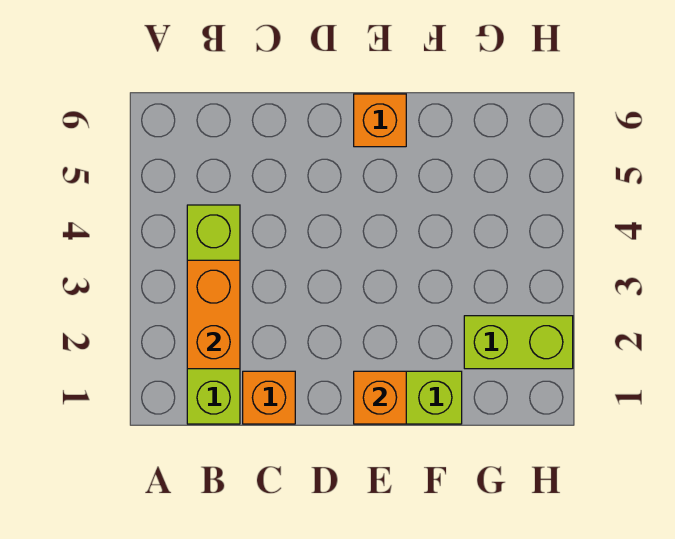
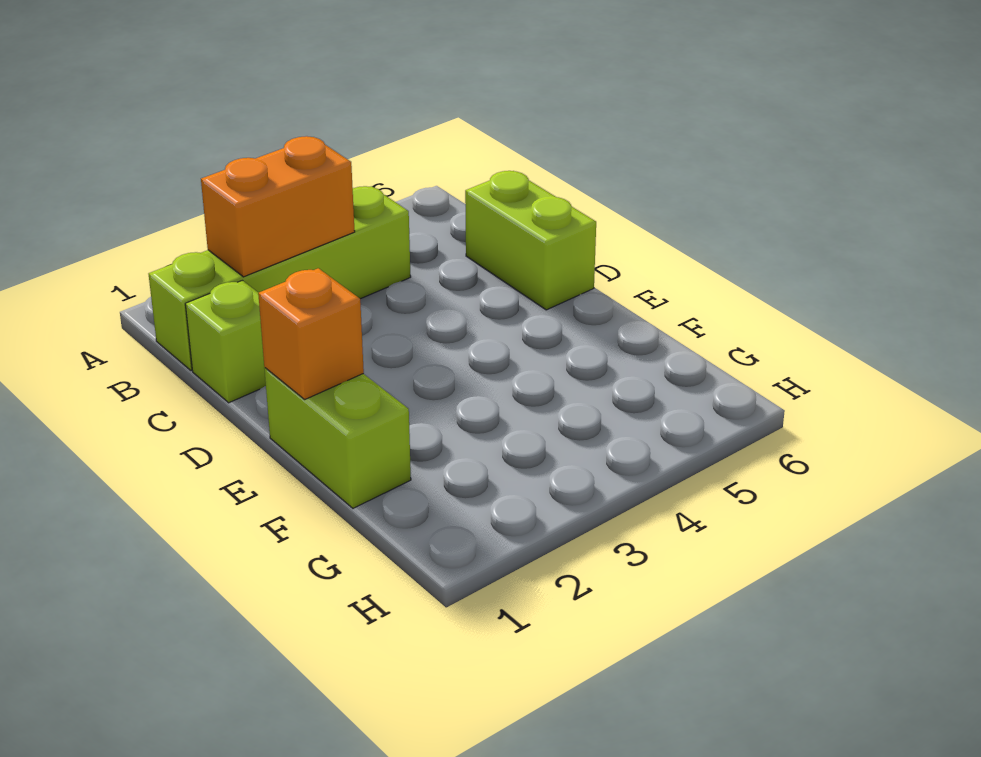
orange brick C1 level 1 -> lime brick C1 level 1
orange brick E6 level 1 -> none
lime brick G2:H2 level 1 -> lime brick C6:D6 level 1

